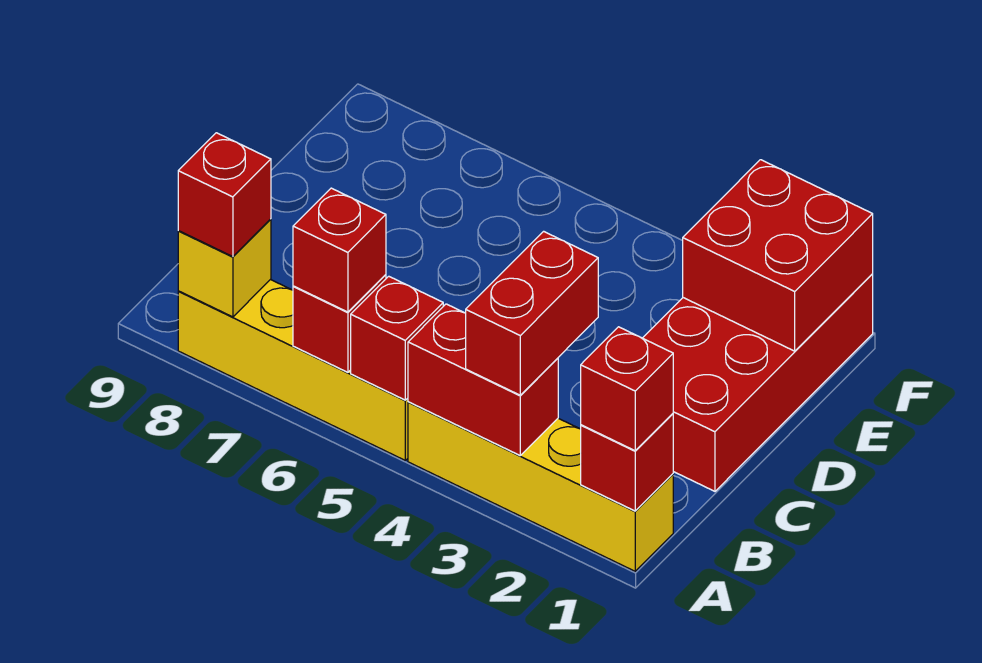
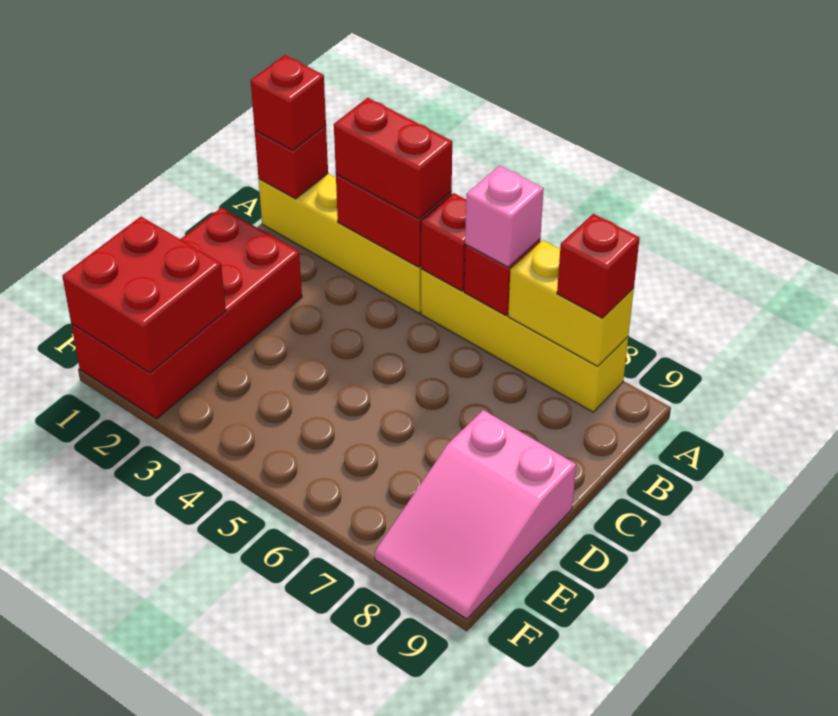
red brick A3:B3 level 3 -> red brick A3:A4 level 3
red brick A6 level 3 -> pink brick A6 level 3
yellow brick A8 level 2 -> yellow brick A7:A8 level 2
none -> pink slope D8:F9 level 1 top D

